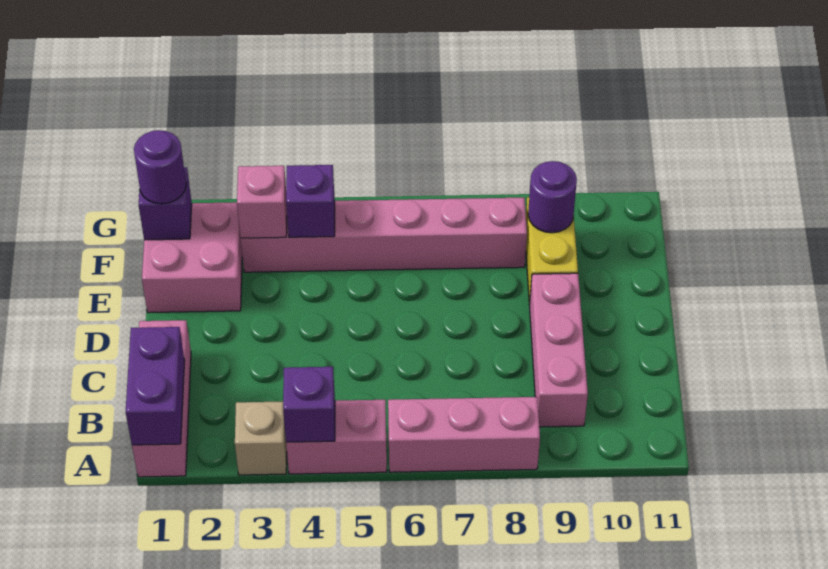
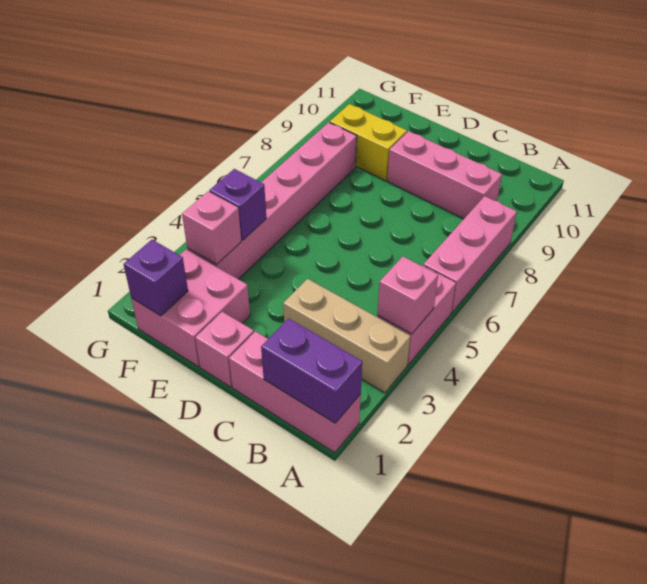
tan brick A3 level 1 -> tan brick A3:C3 level 1
purple brick A4 level 2 -> pink brick A4 level 2
none -> pink brick D1 level 1
purple round brick F1 level 3 -> none
purple round brick F9 level 2 -> none

